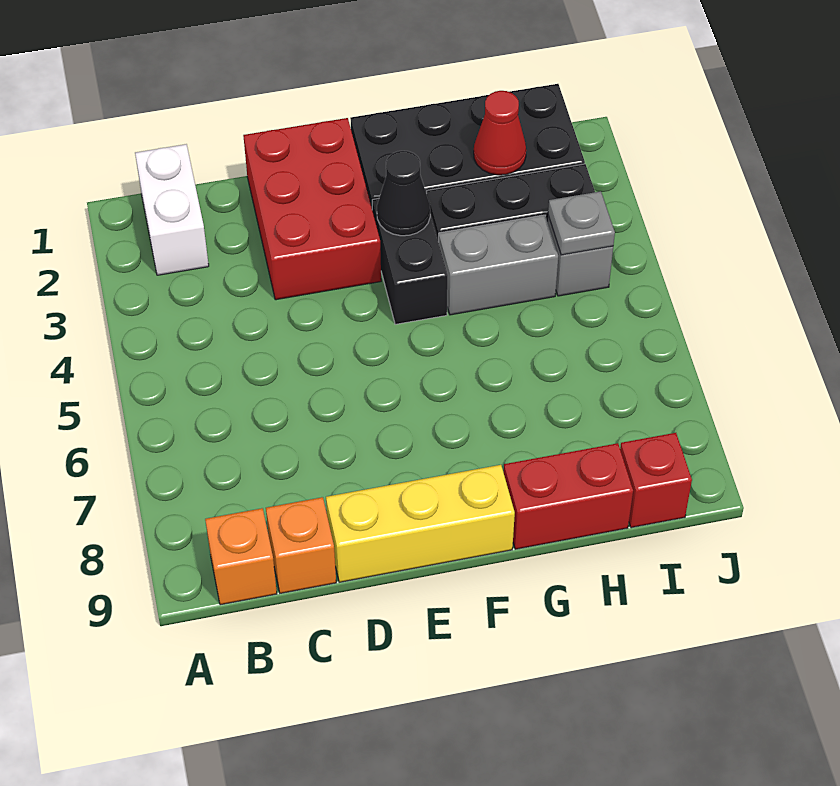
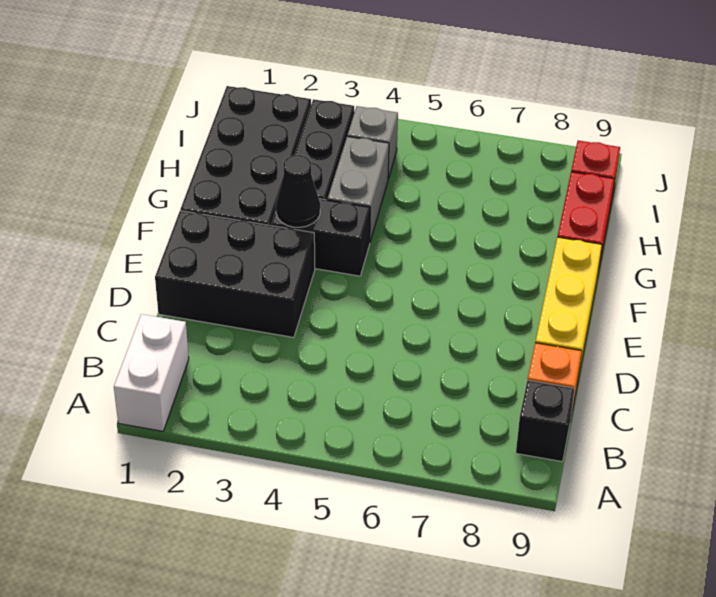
white brick B1:B2 level 1 -> white brick A1:B1 level 1
orange brick B9 level 1 -> black brick B9 level 1
red brick D1:E3 level 1 -> black brick D1:E3 level 1
red cone H2 level 2 -> none
grey plate I4 level 2 -> none

